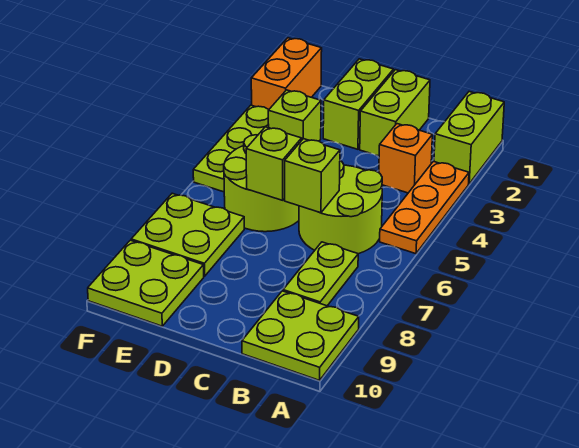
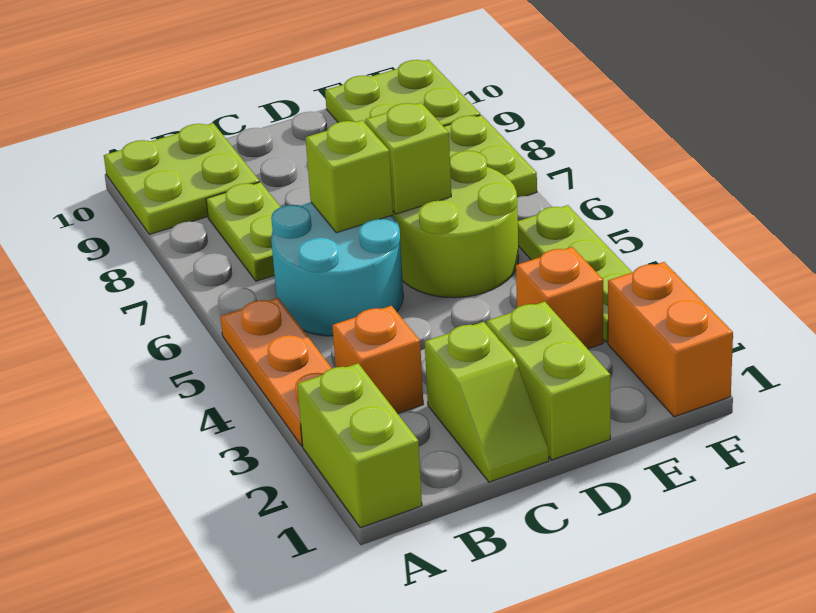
lime round brick B5:C6 level 1 -> cyan round brick B5:C6 level 1
lime brick C1:C2 level 1 -> lime slope C1:C2 level 1 top 2
lime brick E3 level 1 -> orange brick E3 level 1

